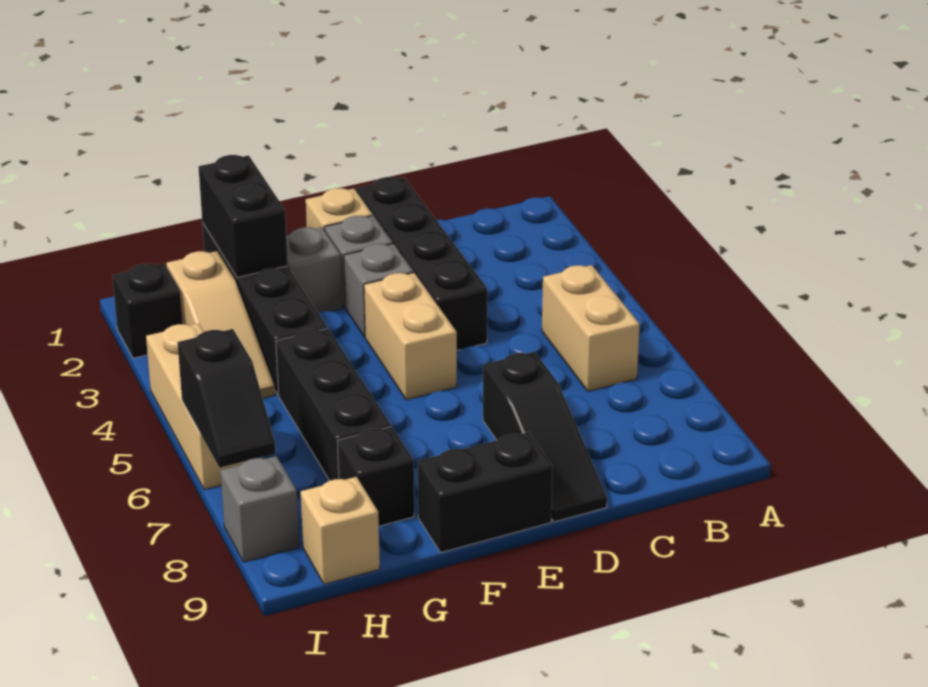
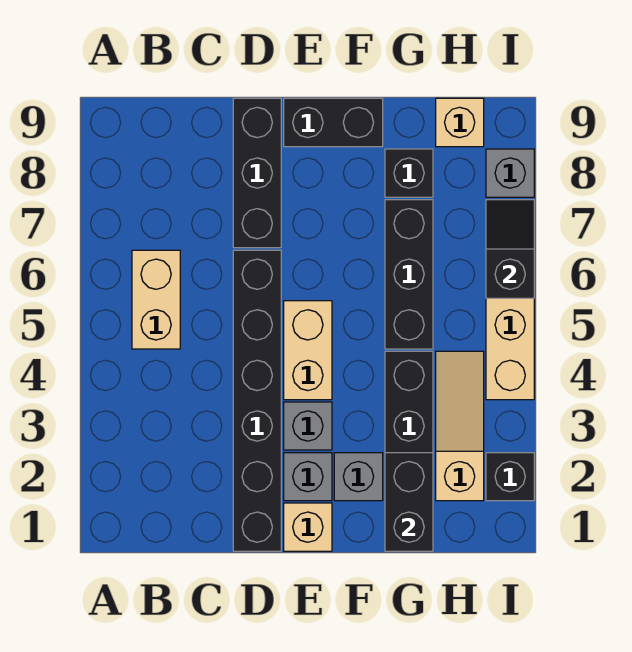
black brick D1:D4 level 1 -> black brick D1:D6 level 1
black slope D7:D9 level 1 top 7 -> black brick D7:D9 level 1

